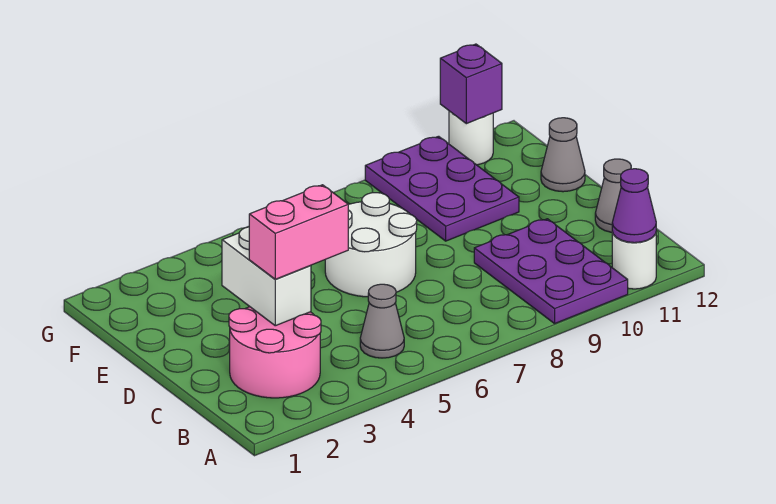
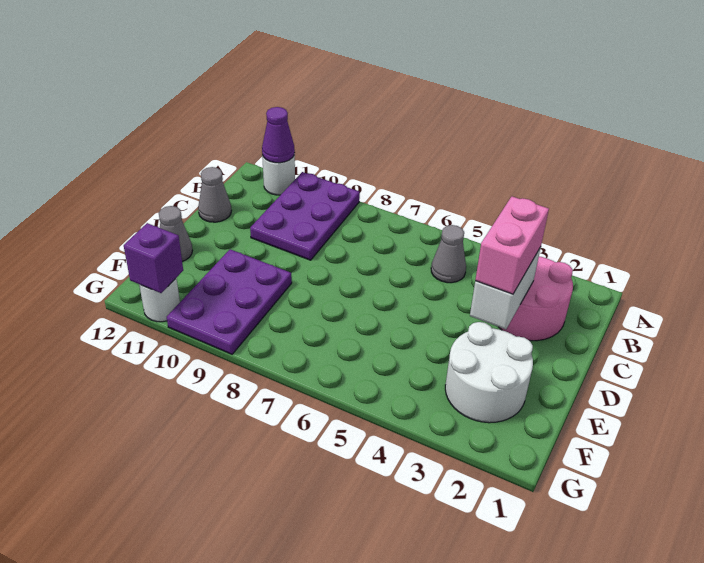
pink brick C3:C4 level 3 -> pink brick C3:D3 level 3
white round brick D6:E7 level 1 -> white round brick E2:F3 level 1

